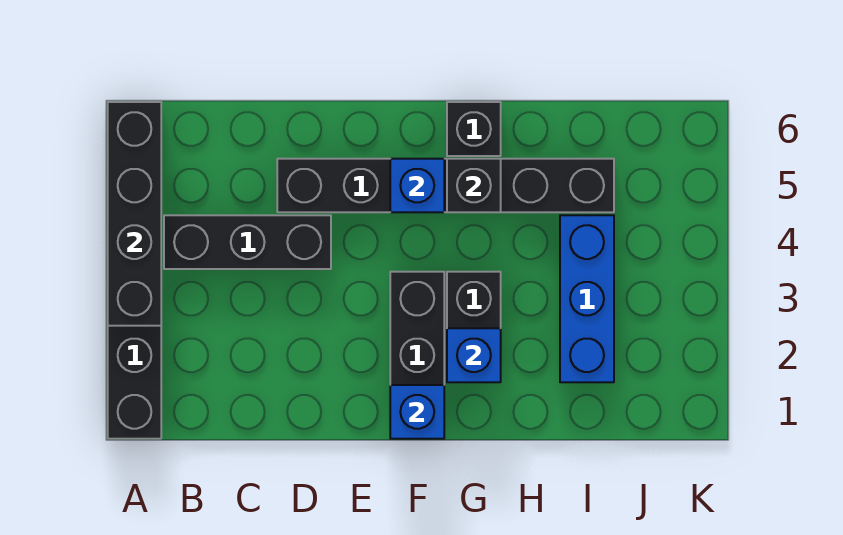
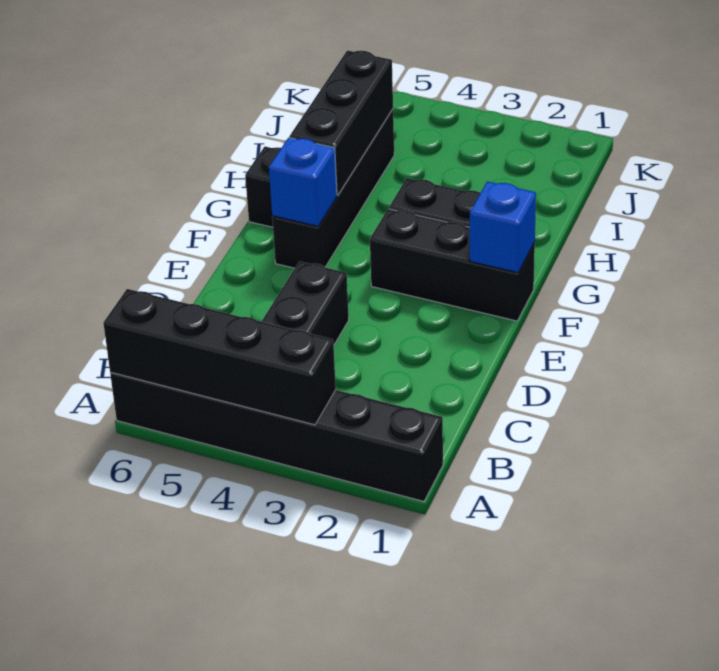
black brick D5:I5 level 1 -> black brick F5:I5 level 1
blue brick G2 level 2 -> none
black brick G5 level 2 -> black brick G5:I5 level 2
blue brick I2:I4 level 1 -> none

